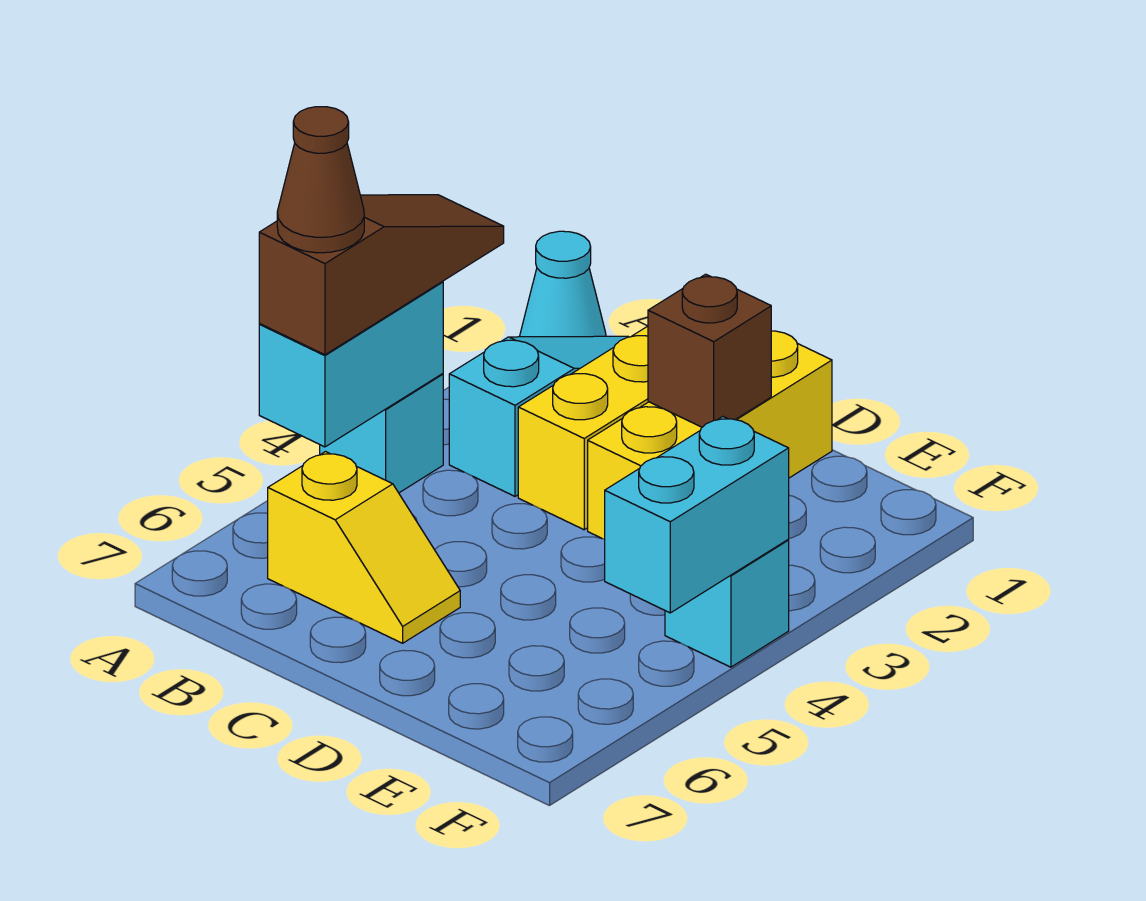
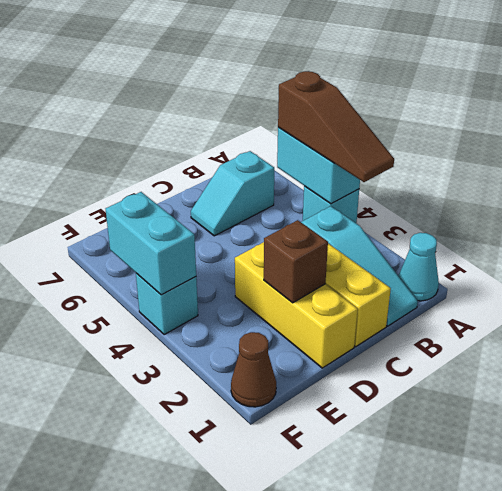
brown cone A5 level 4 -> brown cone F1 level 1
yellow slope B6:C6 level 1 top B -> cyan slope B6:C6 level 1 top B

